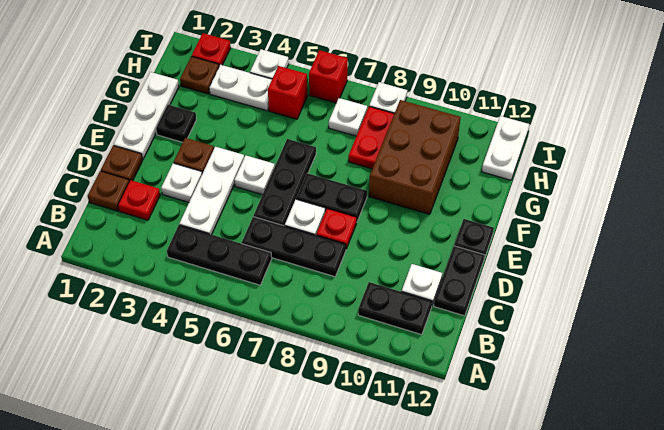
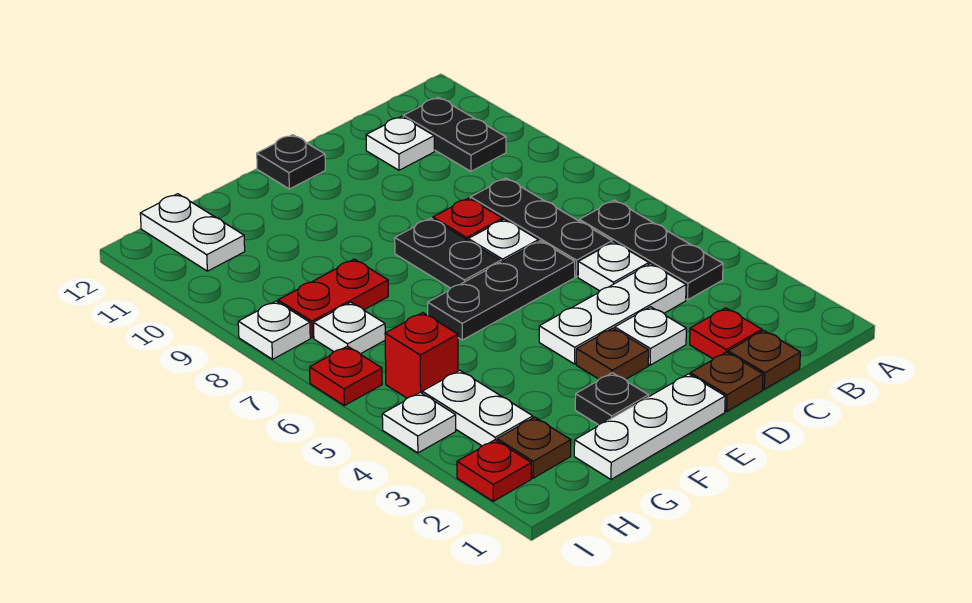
black plate C12:D12 level 1 -> none
white plate E5 level 1 -> white plate C5 level 1
brown brick F9:H10 level 1 -> none
white plate H12:I12 level 1 -> white plate H11:H12 level 1
red brick I6 level 1 -> red plate I6 level 1

